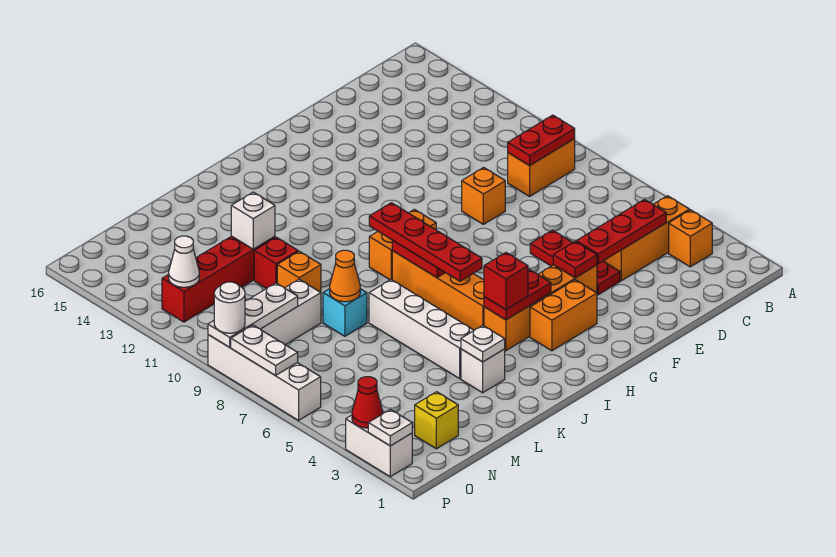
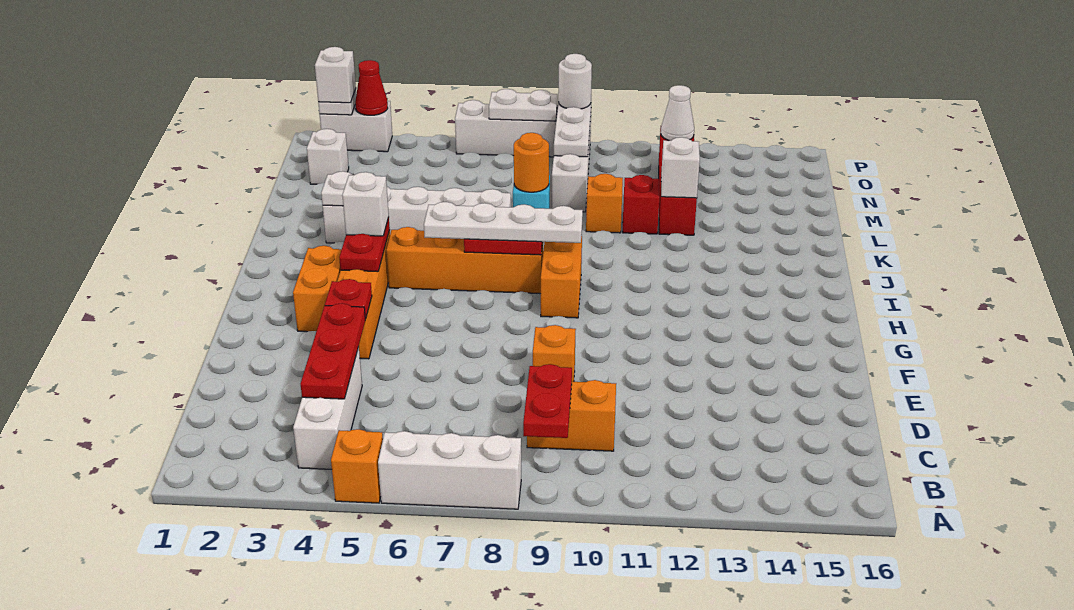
none -> white brick A6:A8 level 1
orange brick B3 level 1 -> orange brick A5 level 1
orange brick B4:D4 level 1 -> white brick B4:D4 level 1
orange brick B9:C9 level 1 -> orange brick C9:C10 level 1
red plate E4:E6 level 1 -> none
red brick I4 level 3 -> white brick I4 level 3
red plate I6:I9 level 3 -> white plate I6:I9 level 3
orange cone L8 level 2 -> orange round brick L8 level 2
yellow brick N2 level 1 -> white brick N2 level 1
none -> white brick P2 level 3

